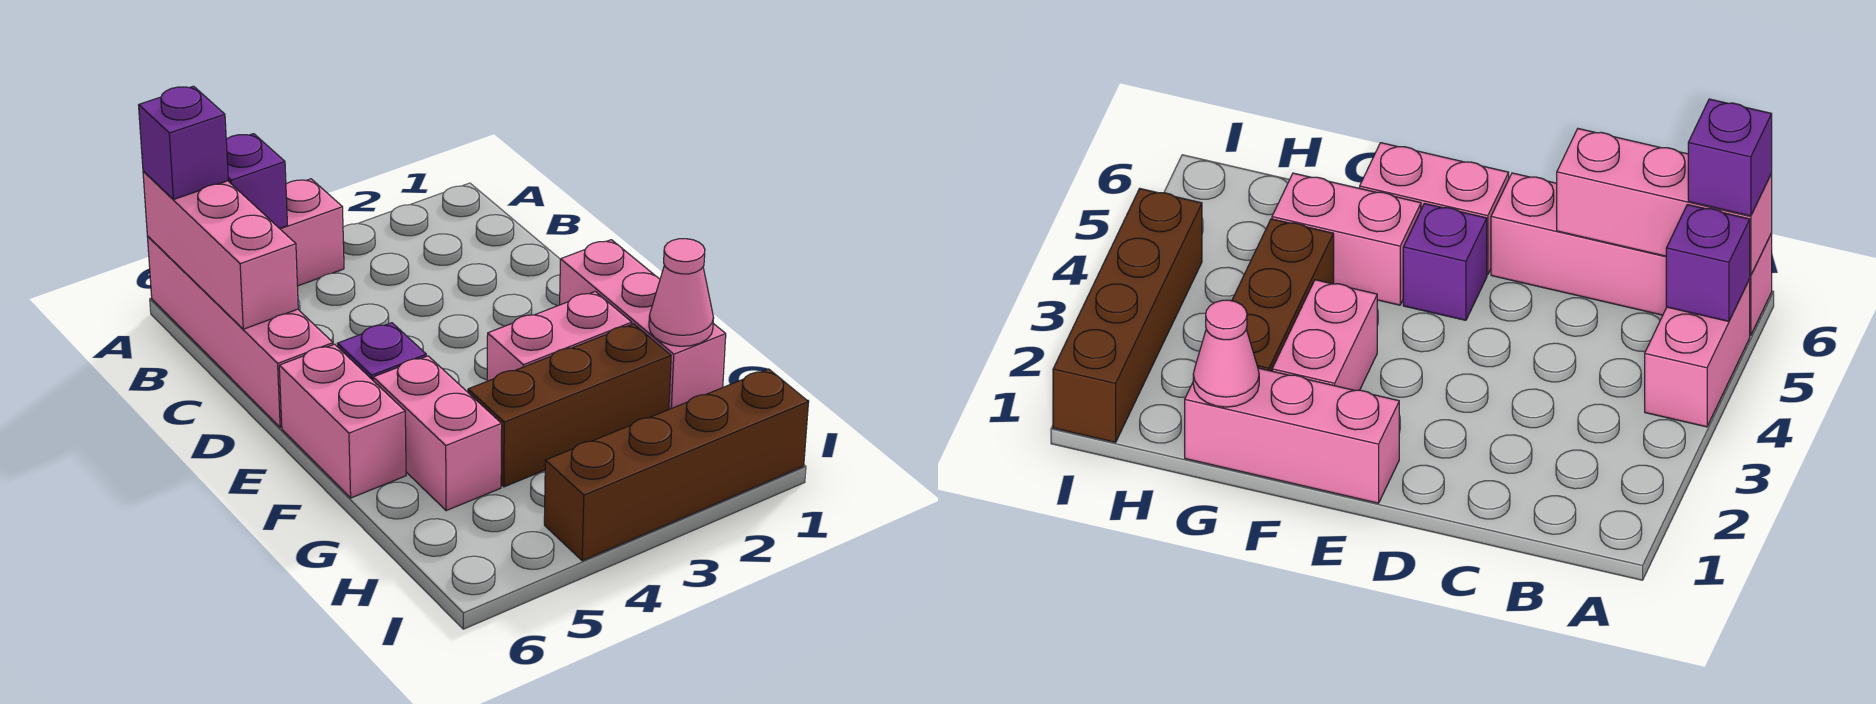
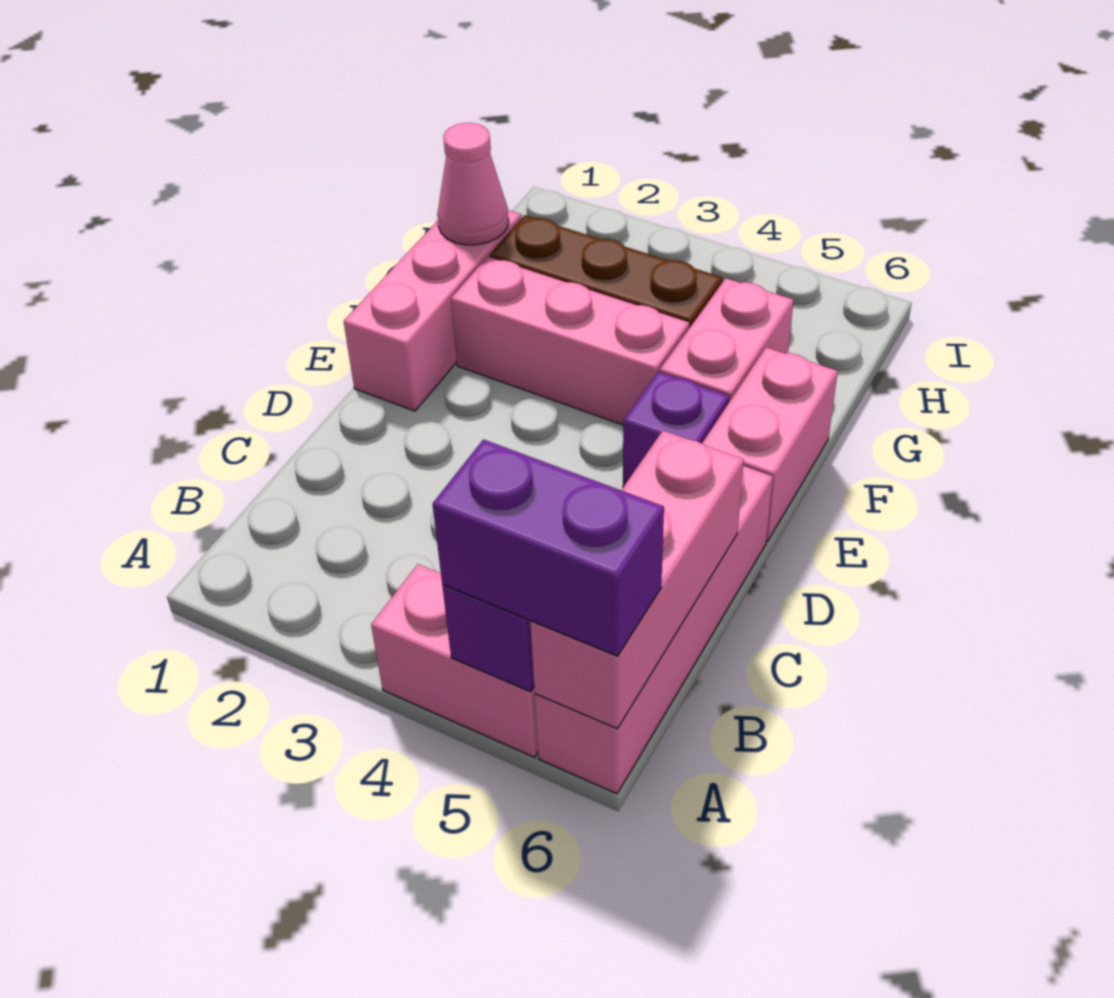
purple brick A6 level 3 -> purple brick A5:A6 level 3
pink brick F2:F3 level 1 -> pink brick F2:F4 level 1
brown brick I1:I4 level 1 -> none

